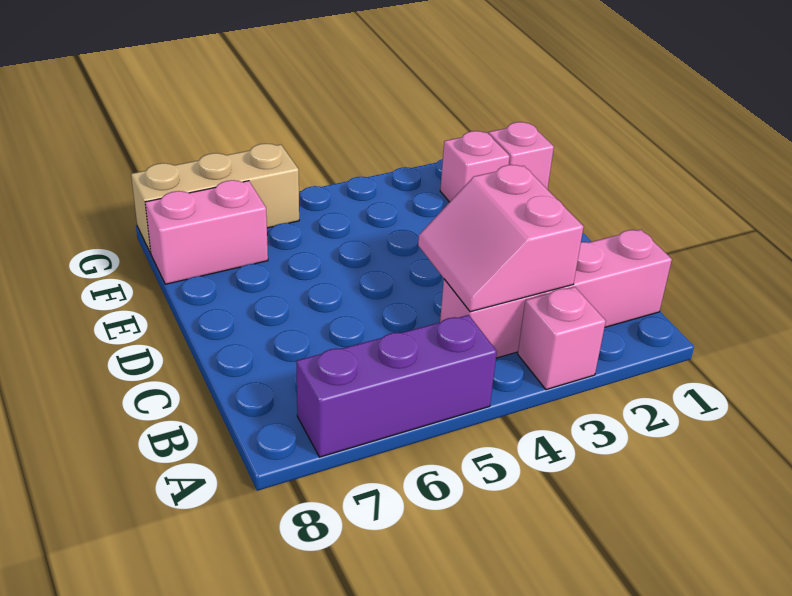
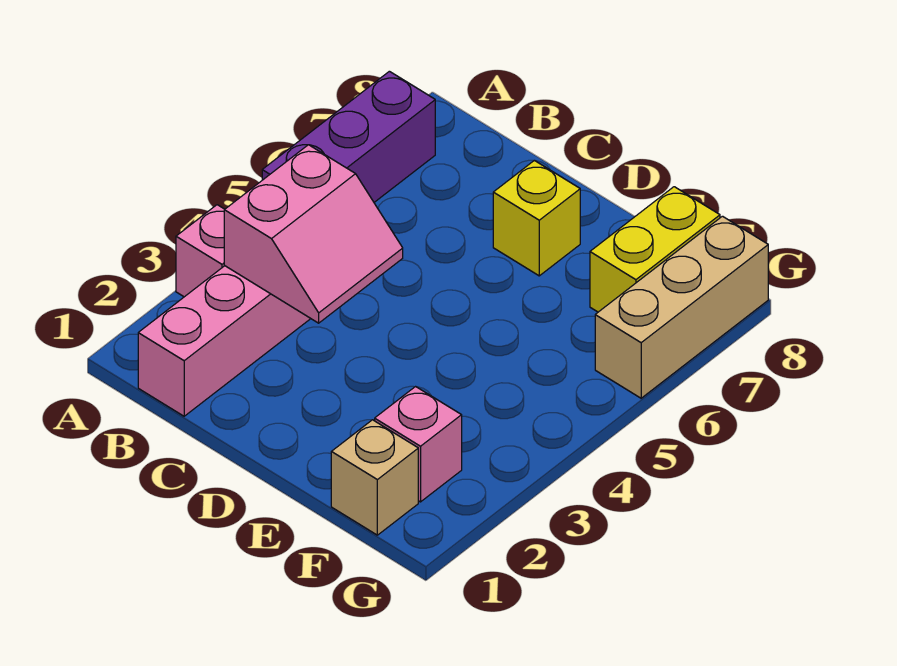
pink slope B3:C4 level 2 top 3 -> pink slope B3:C4 level 2 top B
none -> yellow brick D7 level 1
pink brick F1 level 1 -> tan brick F1 level 1
pink brick F7:F8 level 1 -> yellow brick F7:F8 level 1

